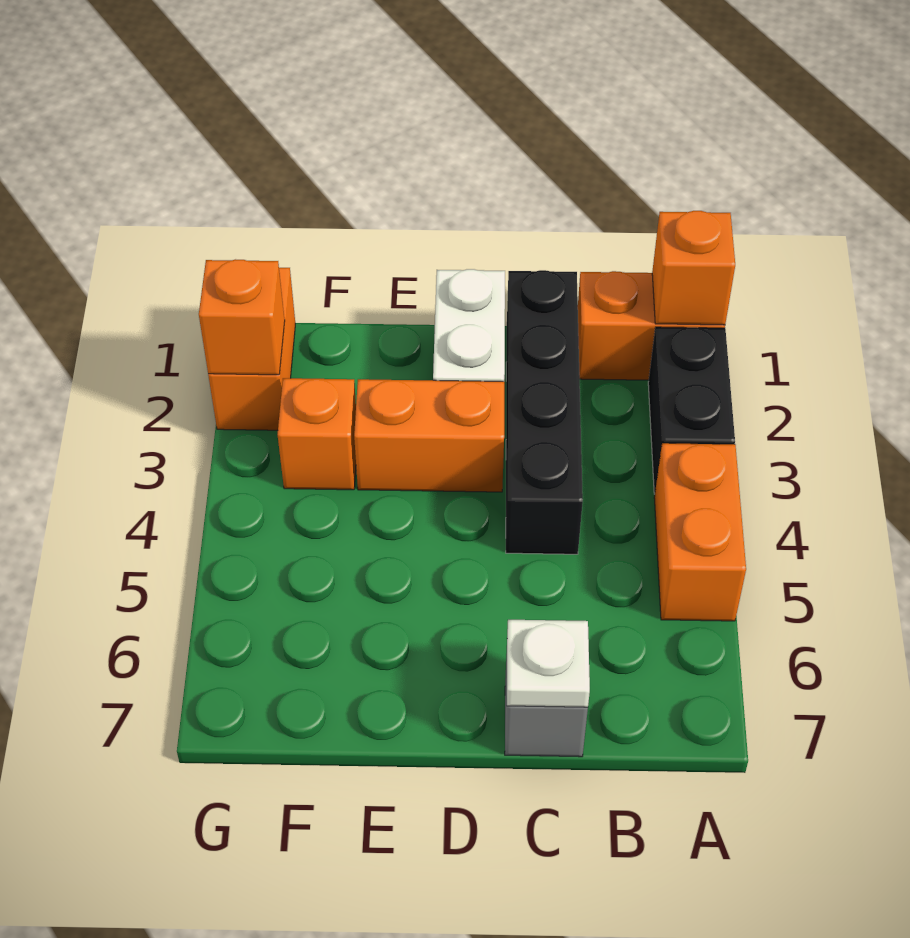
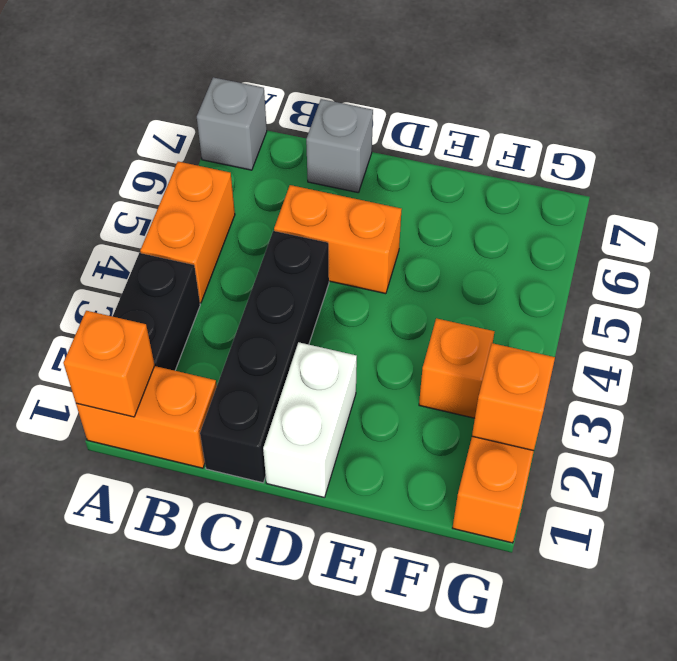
none -> grey brick A7 level 1
white plate C7 level 2 -> none
orange brick D3:E3 level 1 -> orange brick C5:D5 level 1

